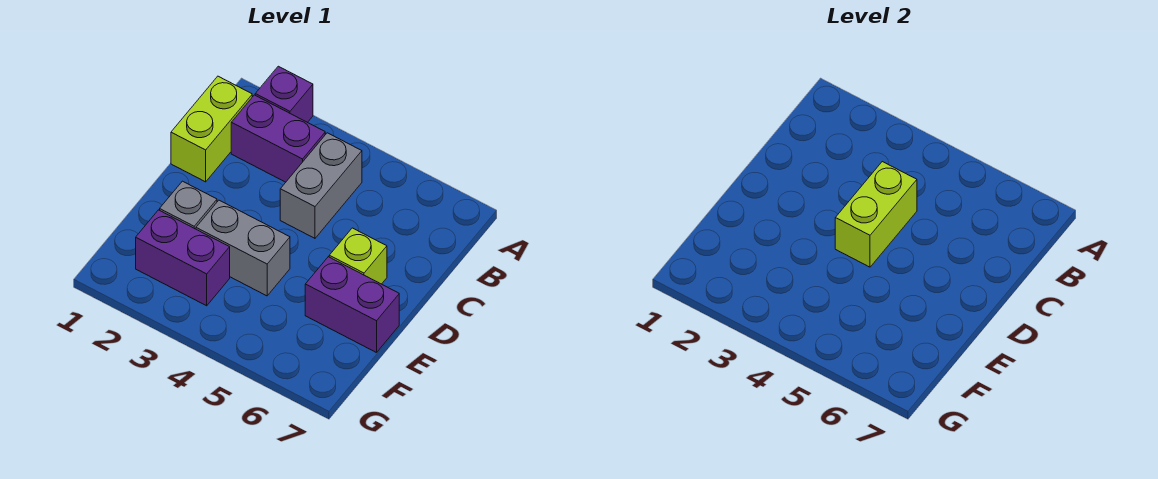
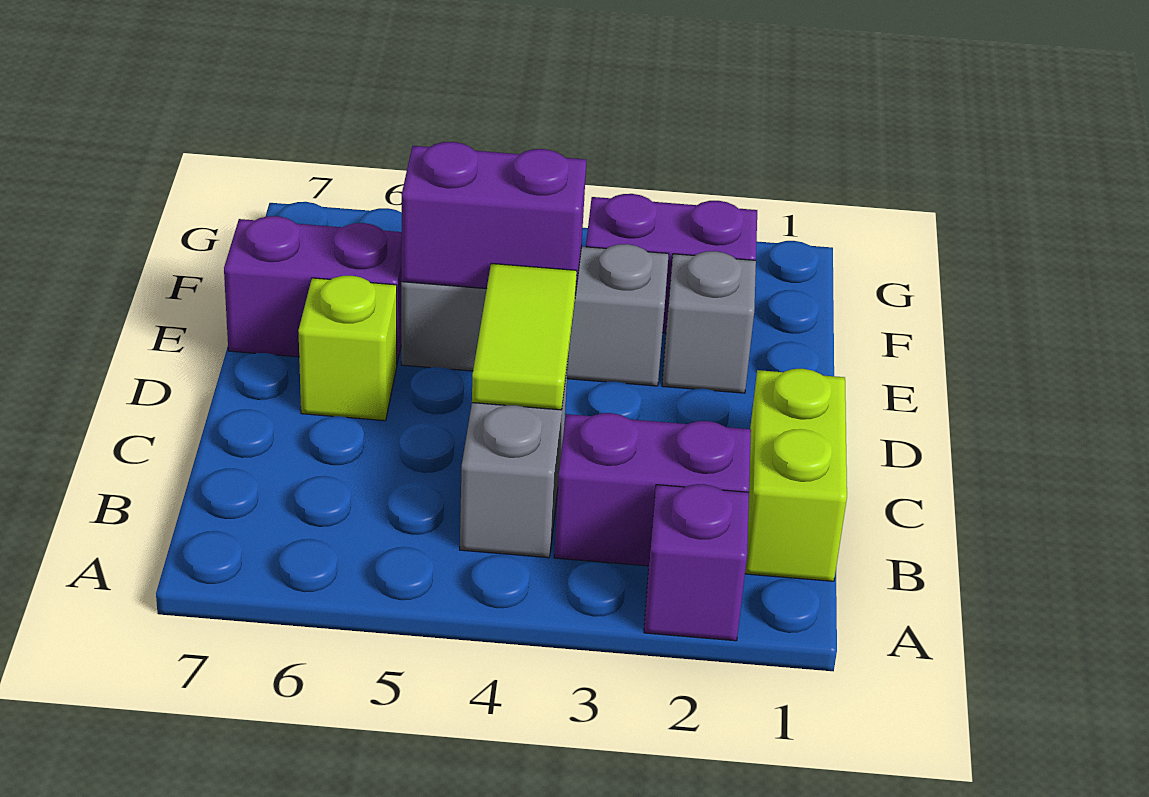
lime brick C4:D4 level 2 -> lime tile C4:D4 level 2
grey brick E3:E4 level 1 -> grey brick E3:E5 level 1
none -> purple brick E4:E5 level 2

